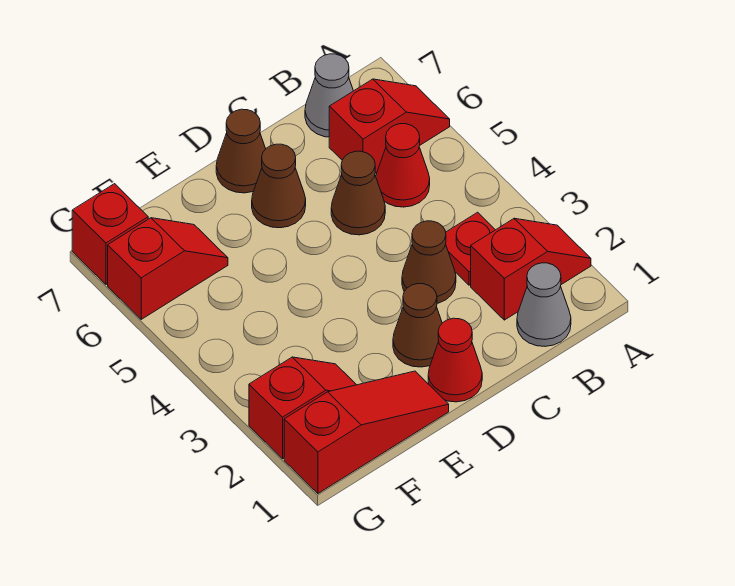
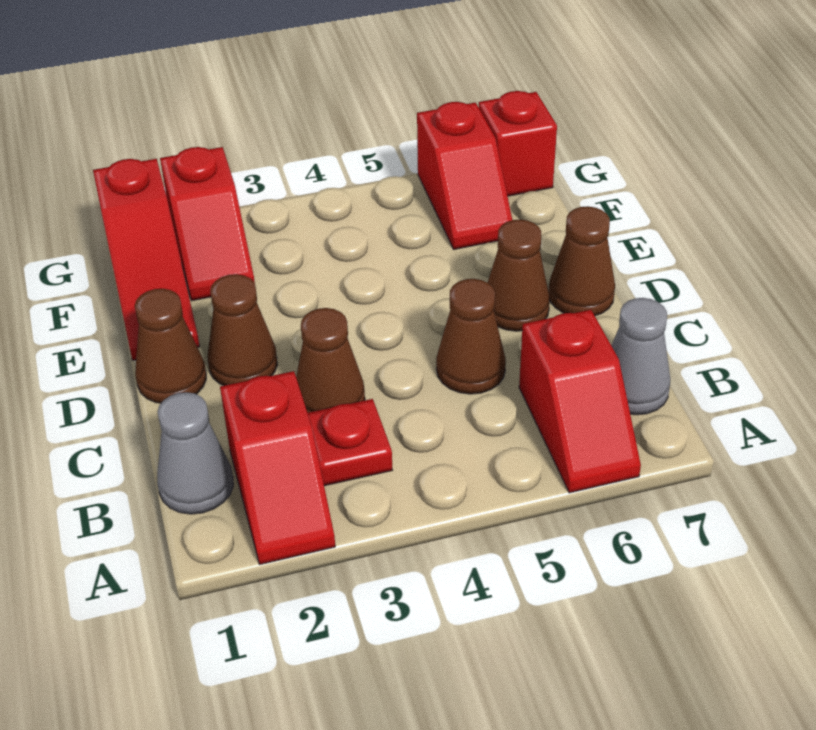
red cone B5 level 1 -> none
red cone D1 level 1 -> brown cone D1 level 1

